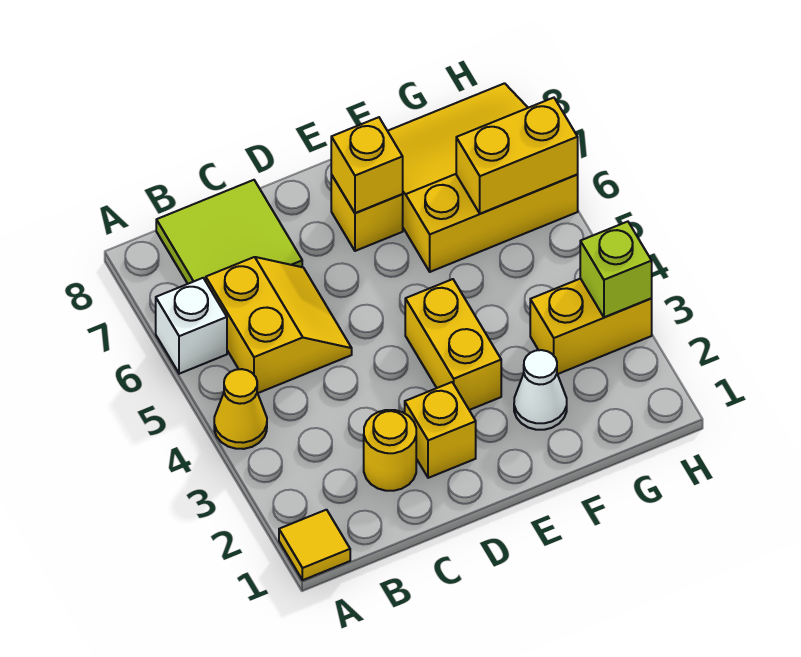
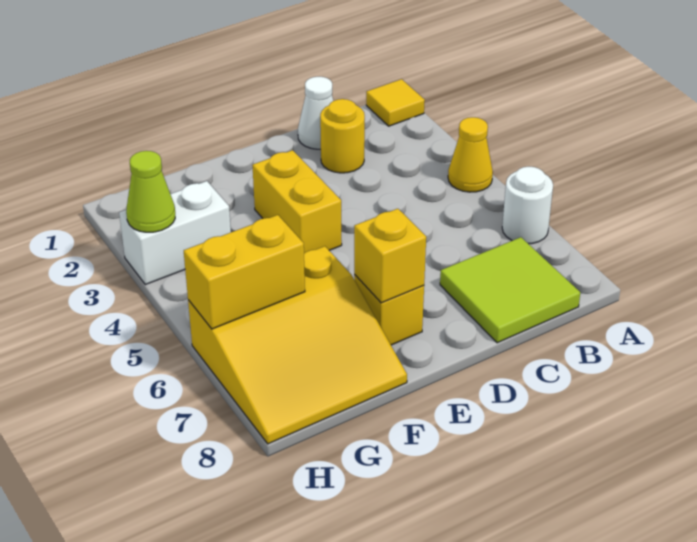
white brick A6 level 1 -> white round brick A6 level 1
yellow slope B5:C6 level 1 top B -> none
yellow brick D2 level 1 -> none
white cone F2 level 1 -> white cone C1 level 1
yellow brick G3:H3 level 1 -> white brick G3:H3 level 1
lime brick H3 level 2 -> lime cone H3 level 2

